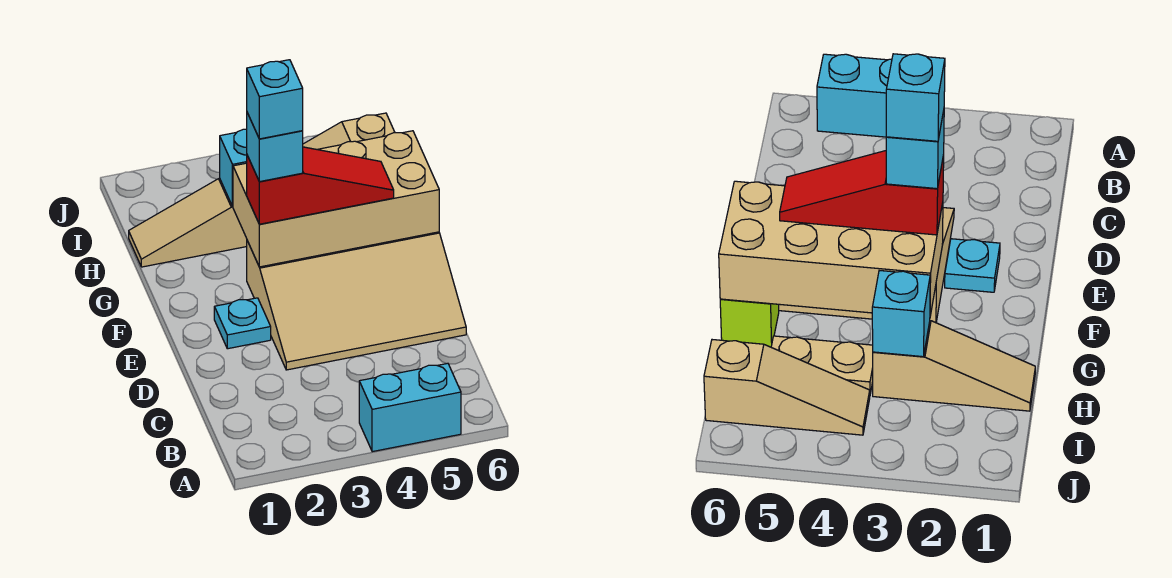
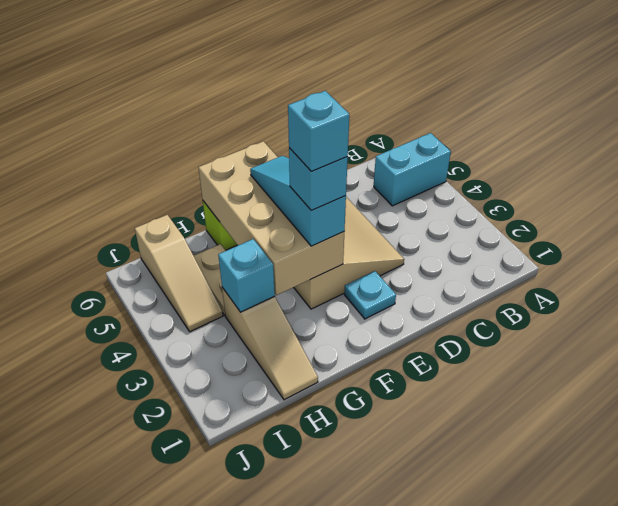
cyan brick A4:A5 level 1 -> cyan brick A5:B5 level 1
red slope F3:F5 level 3 top 3 -> cyan slope F3:F5 level 3 top 3

